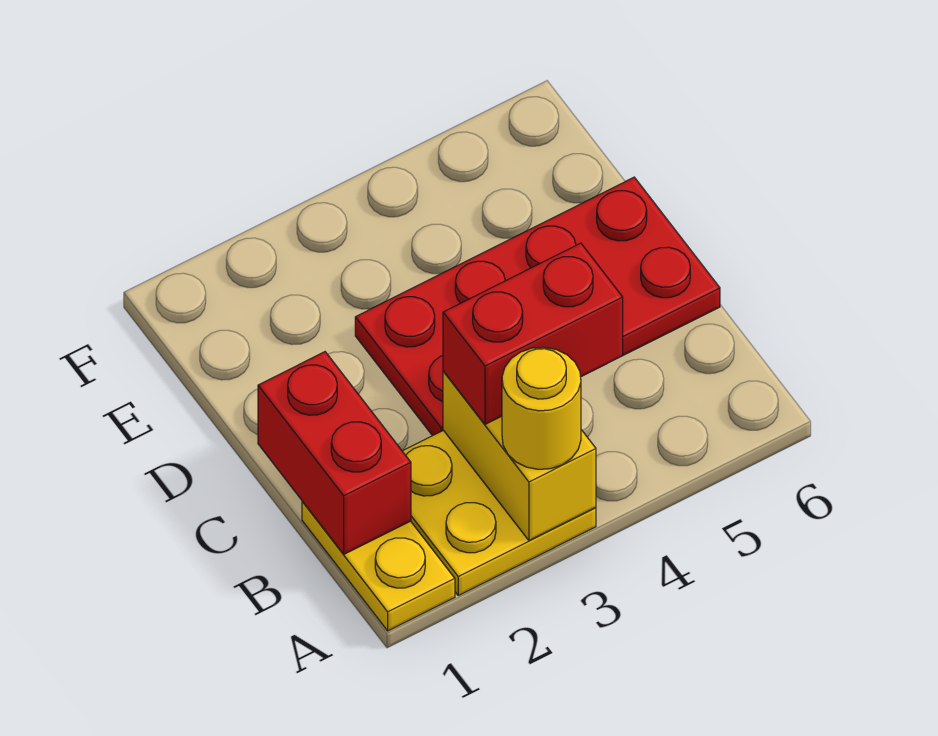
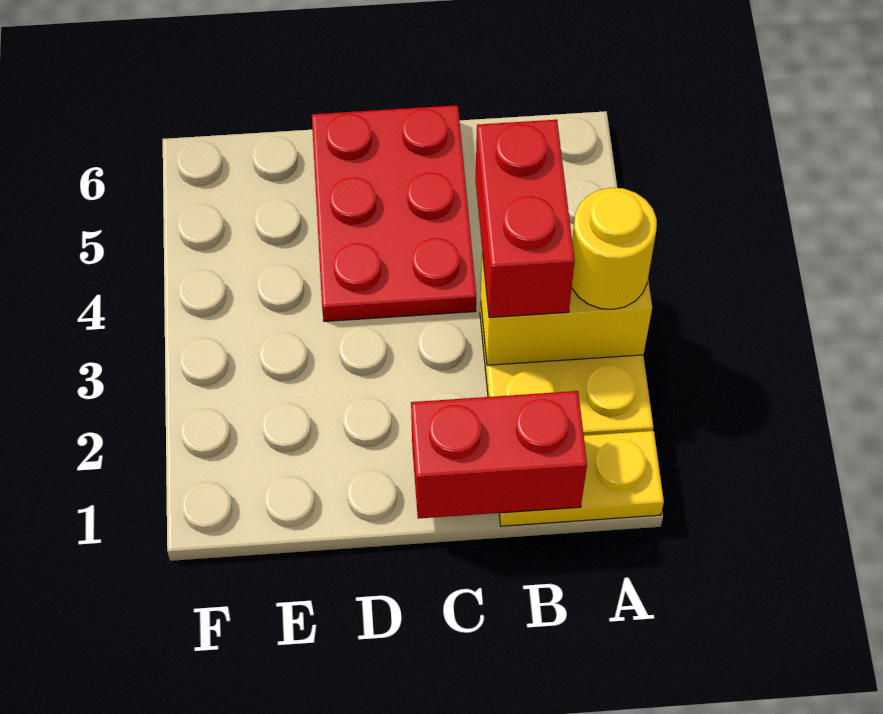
red plate C3:D6 level 1 -> red plate C4:D6 level 1

